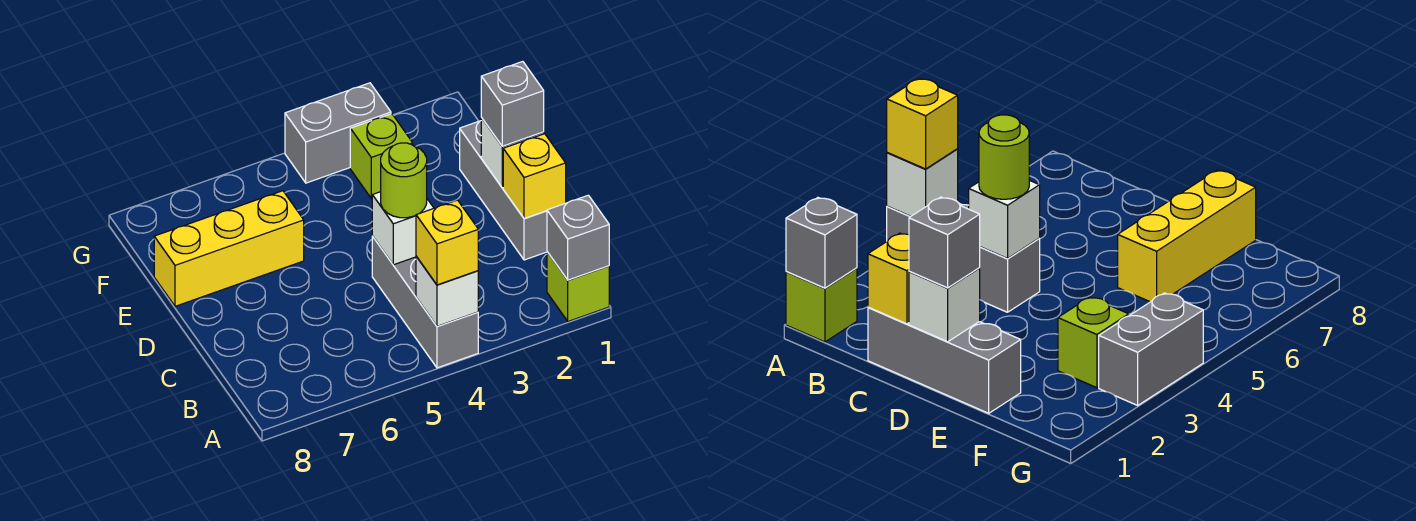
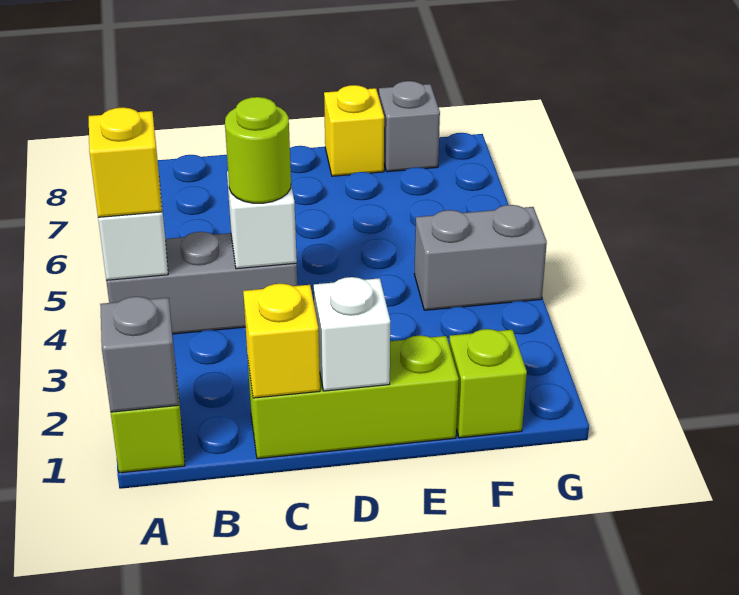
grey brick C1:E1 level 1 -> lime brick C1:E1 level 1
grey brick D1 level 3 -> grey brick F8 level 1
yellow brick E6:E8 level 1 -> yellow brick E8 level 1
lime brick F3 level 1 -> lime brick F1 level 1
grey brick G3:G4 level 1 -> grey brick F4:G4 level 1

